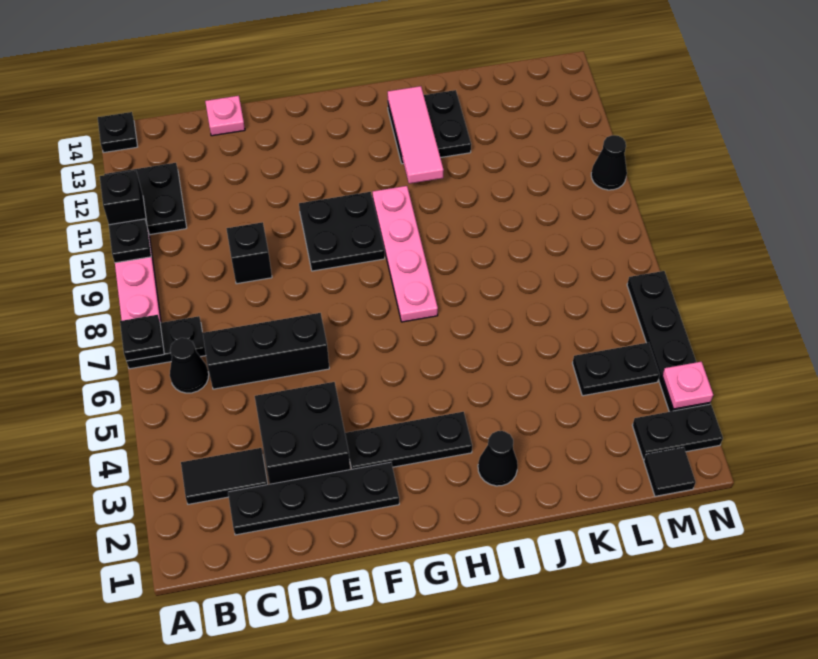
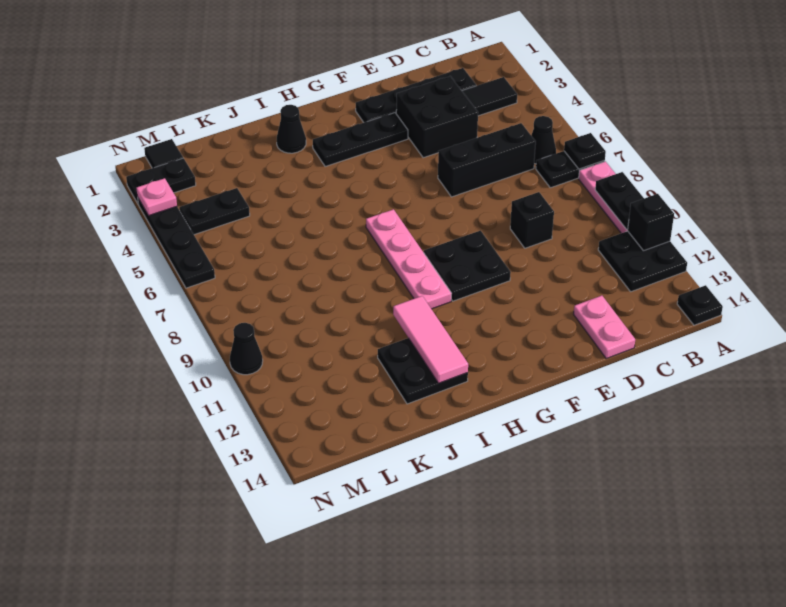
black plate A10 level 2 -> black plate A9:A10 level 2
pink plate D14 level 1 -> pink plate D13:D14 level 1

